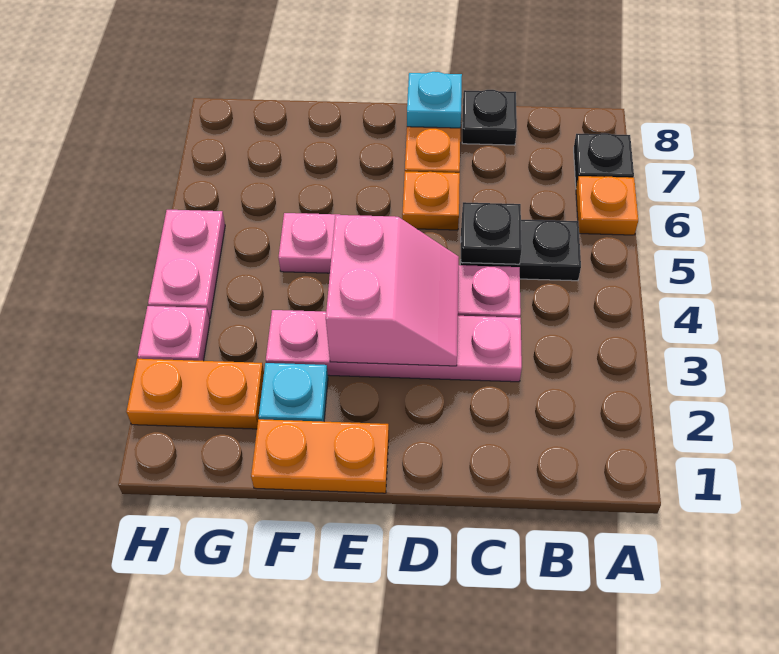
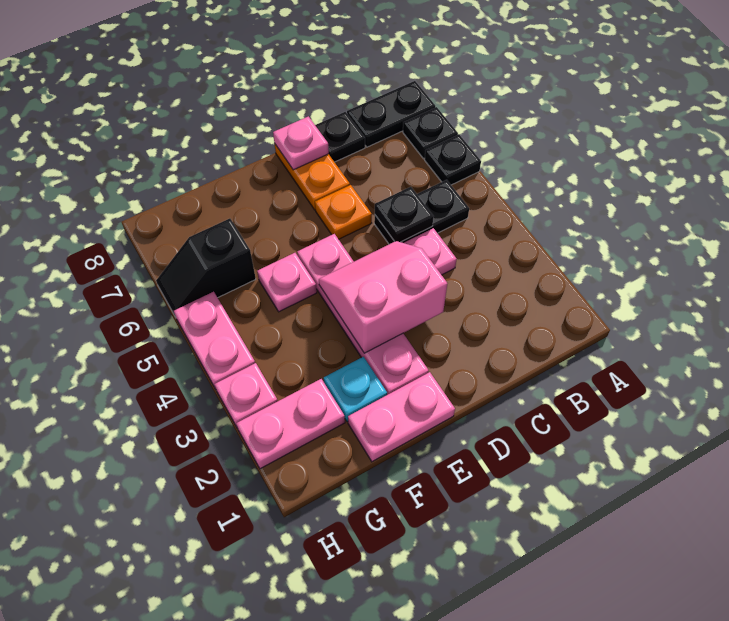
orange plate A6 level 1 -> black plate A6 level 1
none -> black plate A8:B8 level 1
pink plate C3:F3 level 1 -> pink plate E2:E5 level 1
pink slope D3:E4 level 2 top E -> pink slope D3:E4 level 2 top 3
cyan plate D8 level 2 -> pink plate D8 level 2
orange plate E1:F1 level 1 -> pink plate E1:F1 level 1
orange plate G2:H2 level 1 -> pink plate G2:H2 level 1
none -> black slope G6:H6 level 1 top G

